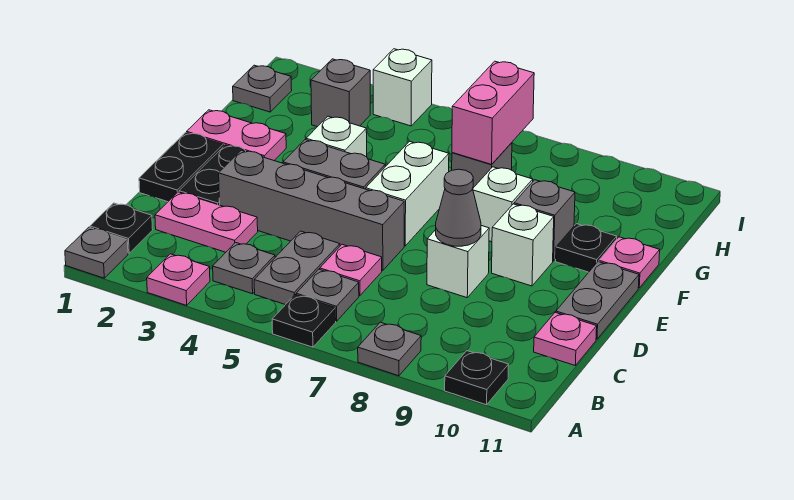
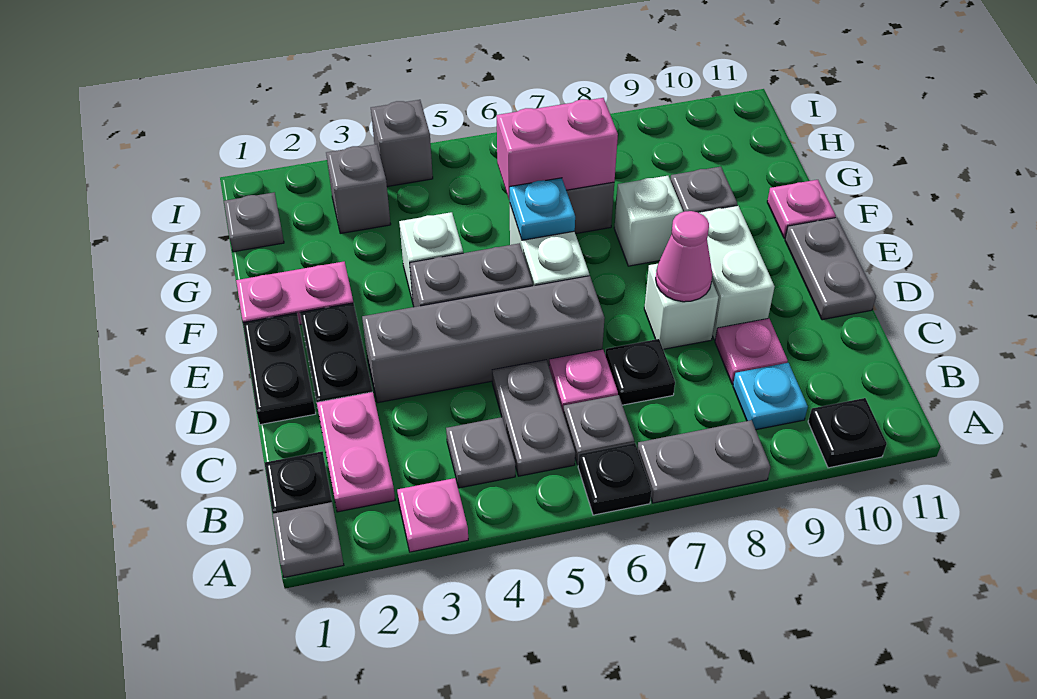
grey plate A8 level 1 -> grey plate A7:A8 level 1
none -> cyan plate B9 level 1
pink plate C2:C3 level 1 -> pink plate B2:C2 level 1
pink plate C11 level 1 -> pink plate C9 level 1
grey cone D8 level 2 -> pink cone D8 level 2
white brick E9 level 1 -> white brick D9:E9 level 1
none -> cyan plate F6 level 2
black plate F10 level 1 -> black plate C7 level 1
pink brick G7:H7 level 2 -> pink brick G6:G7 level 2
white brick I4 level 1 -> grey brick I4 level 1

